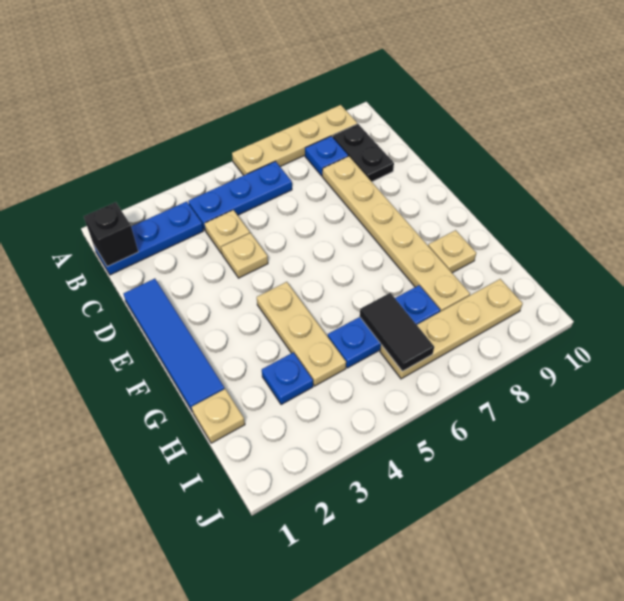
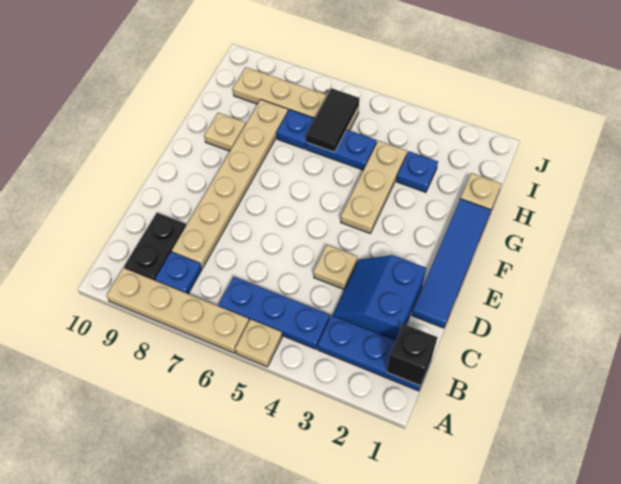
none -> blue slope C2:D3 level 1 top 2
tan plate C4 level 1 -> tan plate A5 level 1

